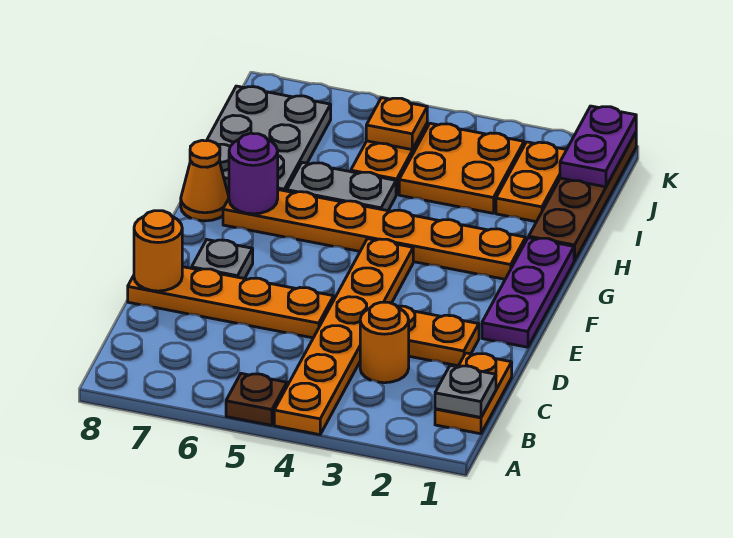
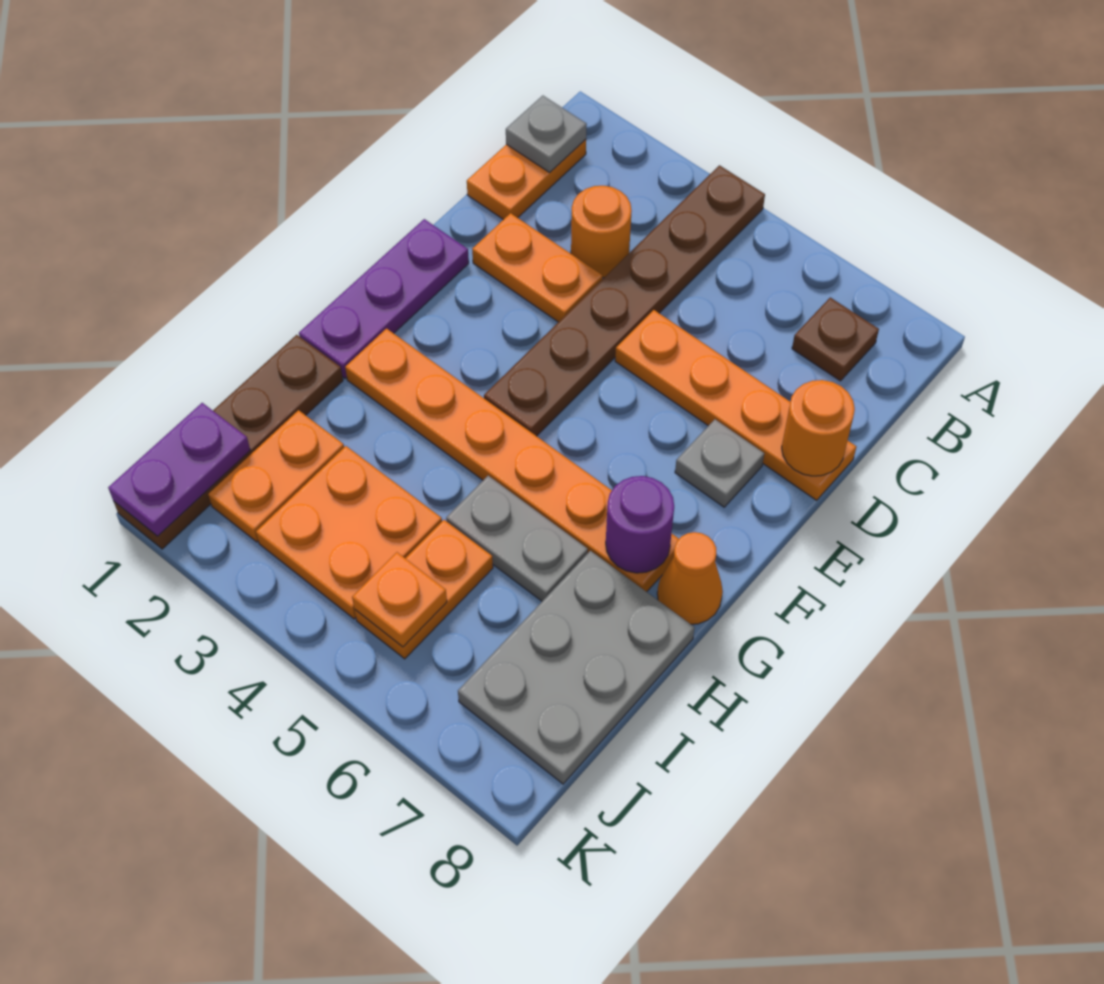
orange plate A4:F4 level 1 -> brown plate A4:F4 level 1
brown plate A5 level 1 -> brown plate B7 level 1

